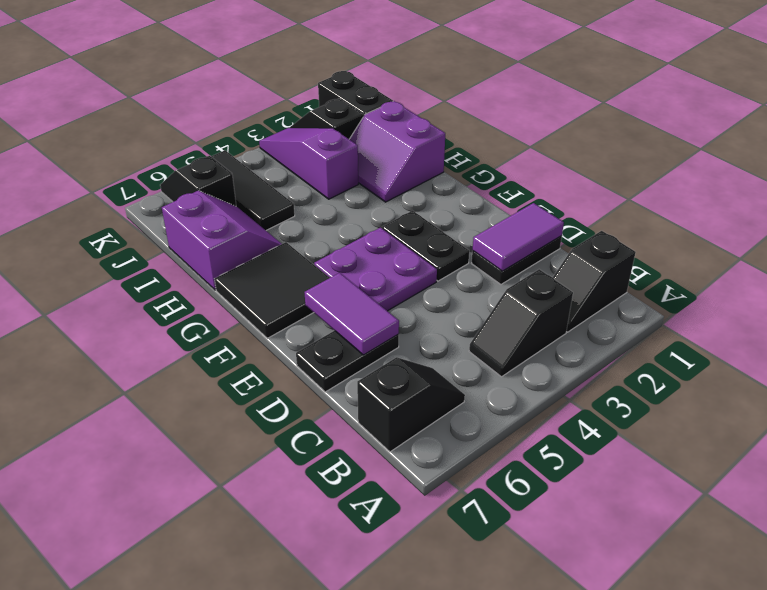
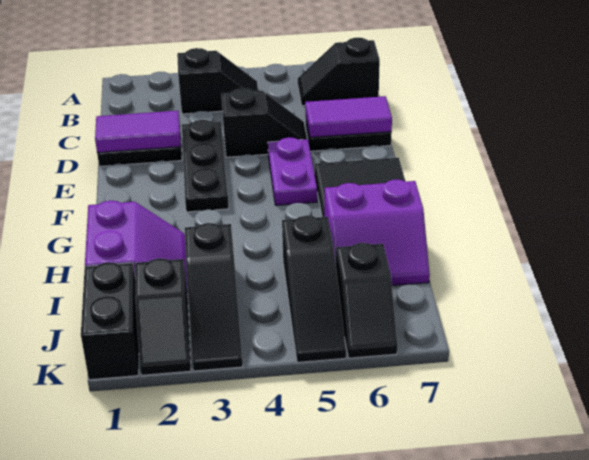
black slope B1:B2 level 1 top 1 -> black slope D4:D5 level 1 top 4
purple tile D6:E6 level 2 -> purple tile D6:D7 level 2
black plate E3:F3 level 1 -> black plate D3:F3 level 1
purple plate E4:F5 level 1 -> purple plate E5:F5 level 1
purple slope H6:I7 level 1 top 7 -> purple slope H6:I7 level 1 top H
purple slope I3:K3 level 1 top I -> black slope I3:K3 level 1 top I
black tile I5:K5 level 1 -> black slope I5:K5 level 1 top I

